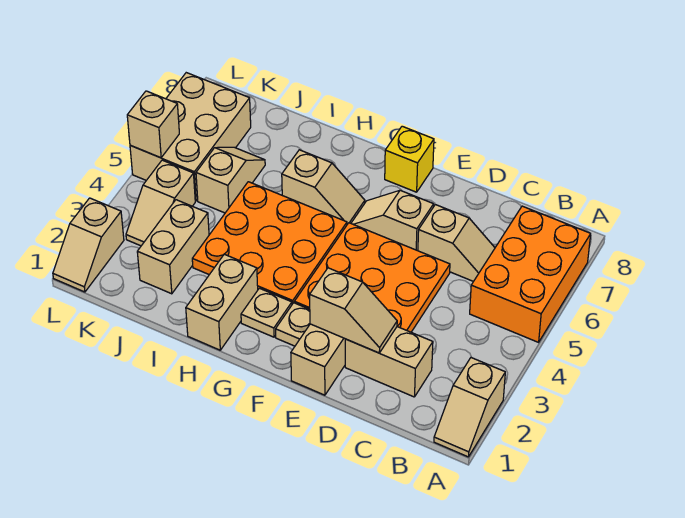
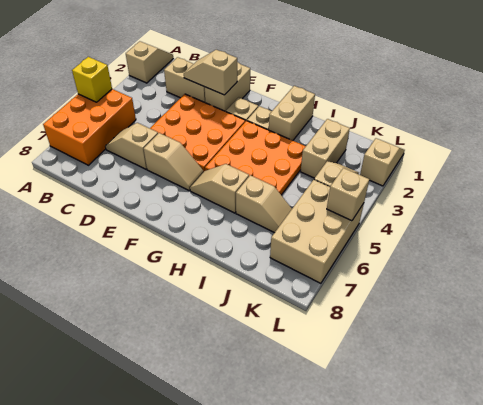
yellow brick F8 level 1 -> yellow brick A5 level 2
tan slope J5:J6 level 1 top 5 -> tan slope I6:J6 level 1 top I

